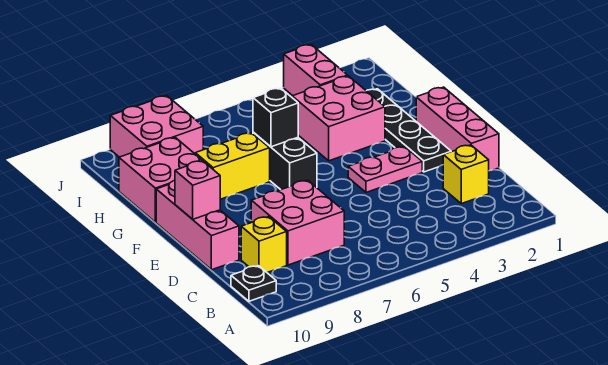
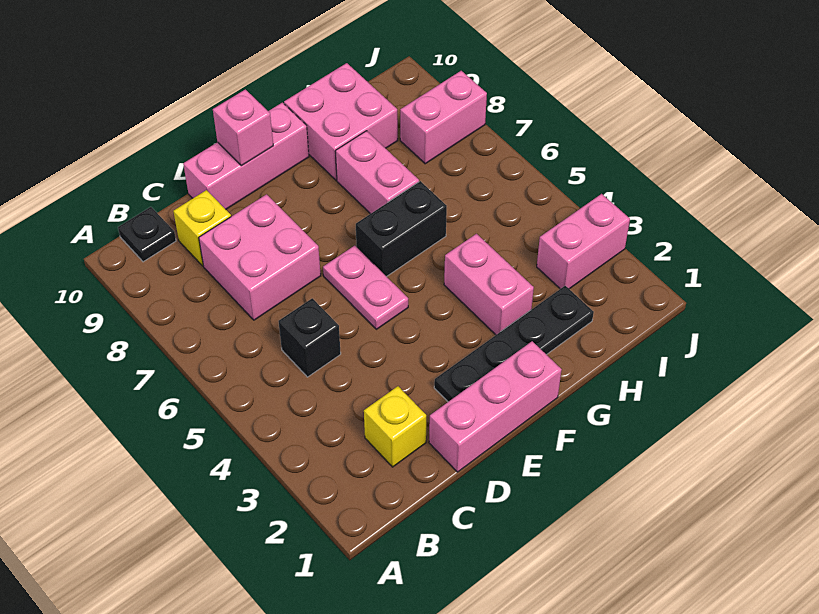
pink plate E3:E4 level 1 -> pink plate E5:E6 level 1
pink brick G3:H4 level 1 -> pink brick G3:G4 level 1
black brick G6 level 2 -> black brick C5 level 1
yellow brick G7:G8 level 1 -> pink brick G7:G8 level 1
pink brick I8:J9 level 1 -> pink brick I8:J8 level 1

